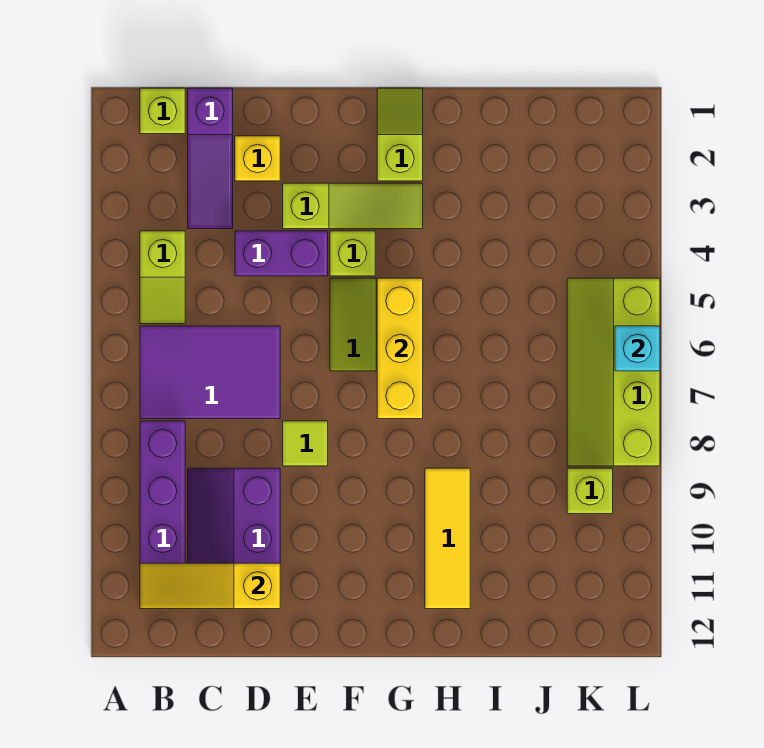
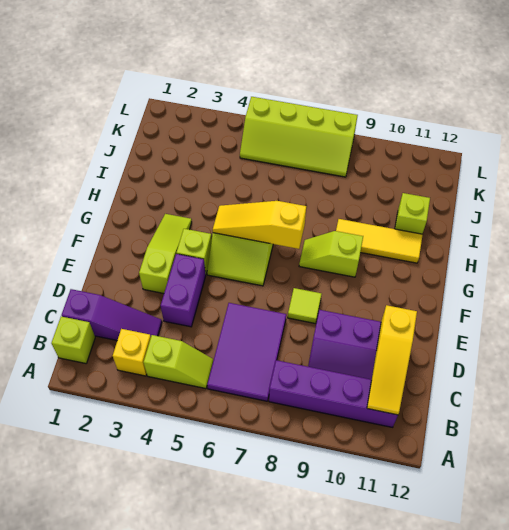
yellow brick D2 level 1 -> yellow brick B3 level 1
lime slope G1:G2 level 1 top 2 -> lime slope G8:G9 level 1 top 9
yellow brick G5:G7 level 2 -> yellow slope G5:G7 level 2 top 7
lime brick K9 level 1 -> lime brick I11 level 1
cyan brick L6 level 2 -> none

